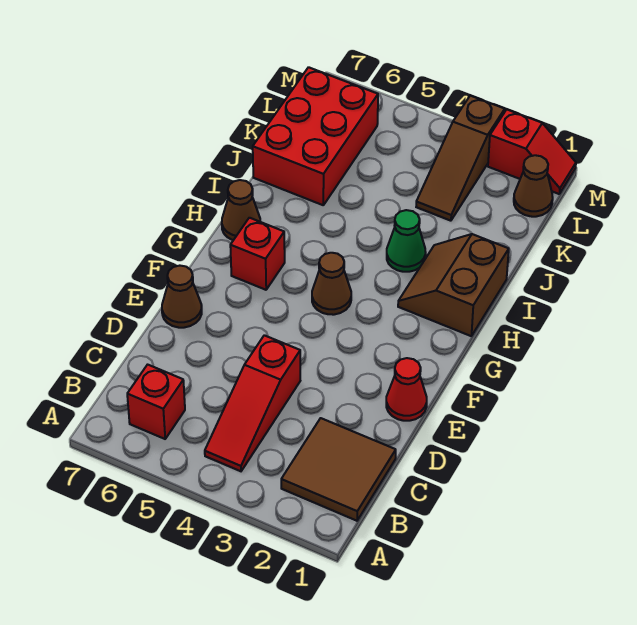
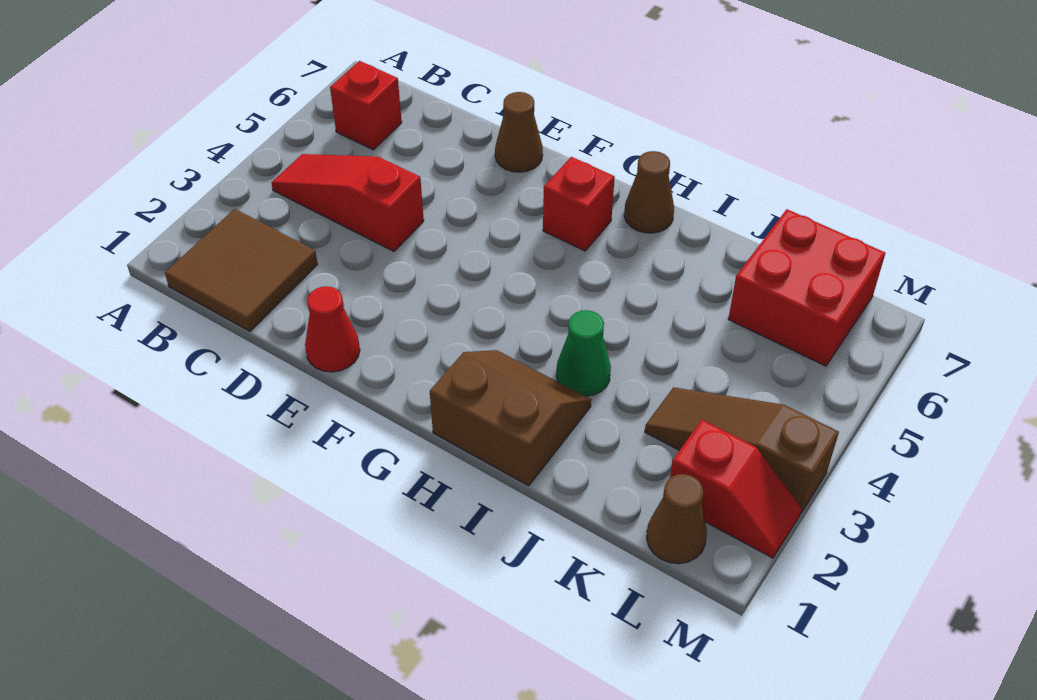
brown cone G4 level 1 -> none
red brick J6:L7 level 1 -> red brick K6:L7 level 1
red slope M1:M2 level 1 top 2 -> red slope L2:M2 level 1 top L

